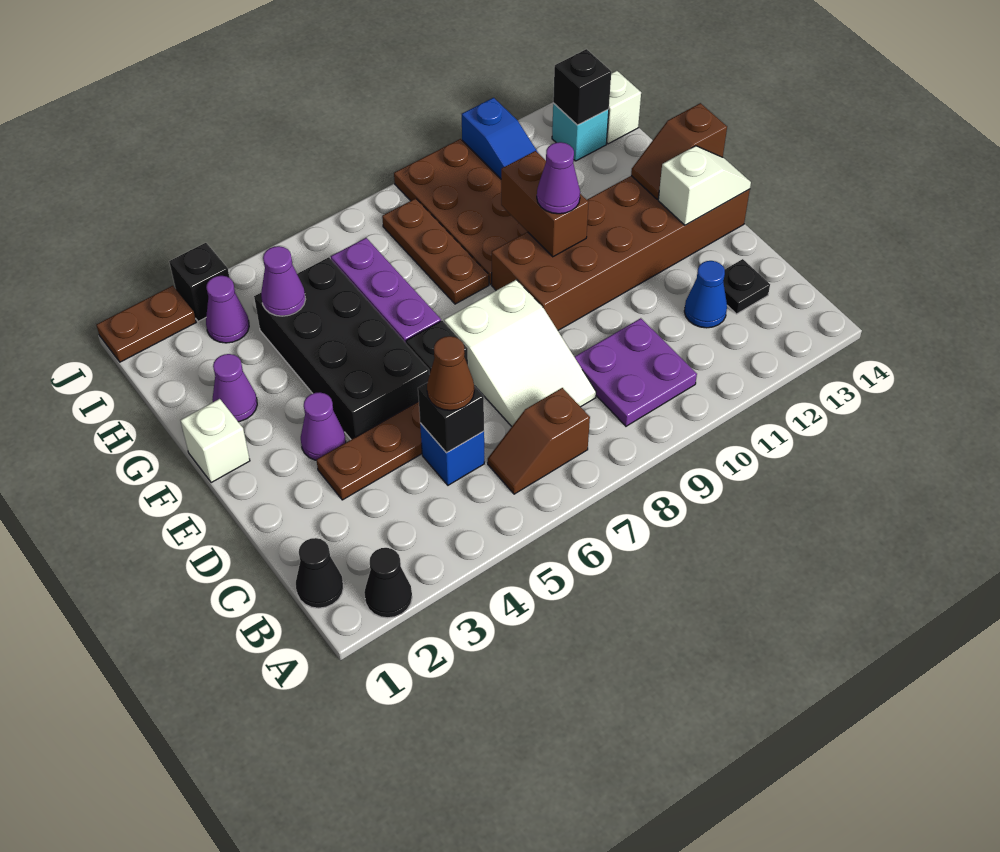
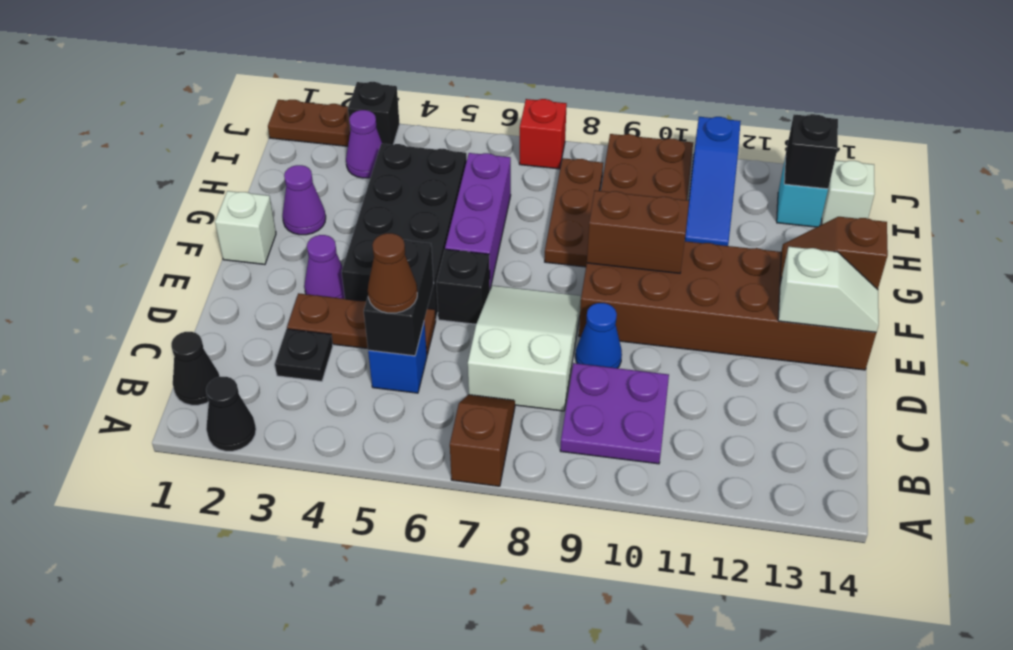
brown slope B6:B7 level 1 top 7 -> brown slope A7:B7 level 1 top A
black brick C5 level 2 -> black brick C5:D5 level 2
white slope C7:E8 level 1 top E -> white slope C7:E8 level 1 top C
blue cone C12 level 1 -> blue cone D9 level 1
black plate C13 level 1 -> black plate C3 level 1
brown brick F10:G10 level 2 -> brown brick F9:F10 level 2
purple cone F10 level 3 -> none
purple cone H4 level 2 -> none
none -> red brick J7 level 1

